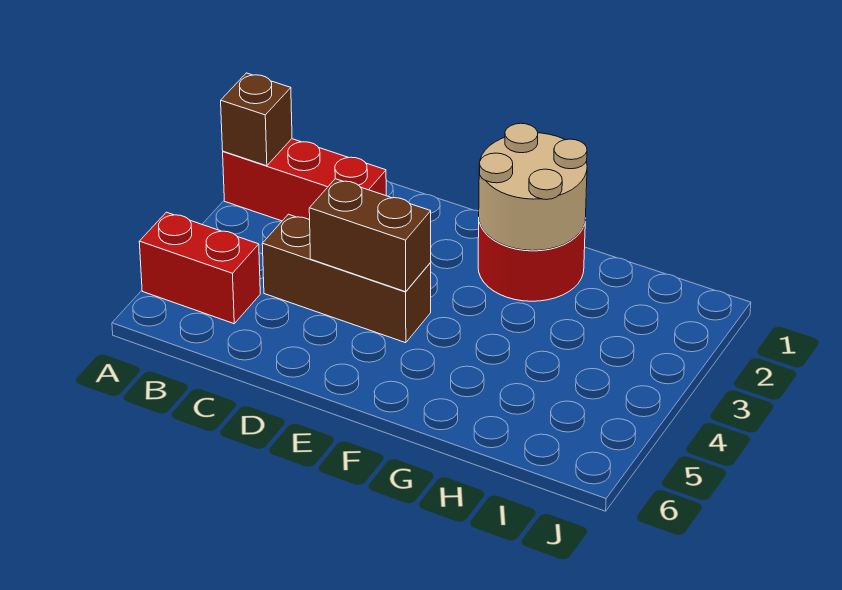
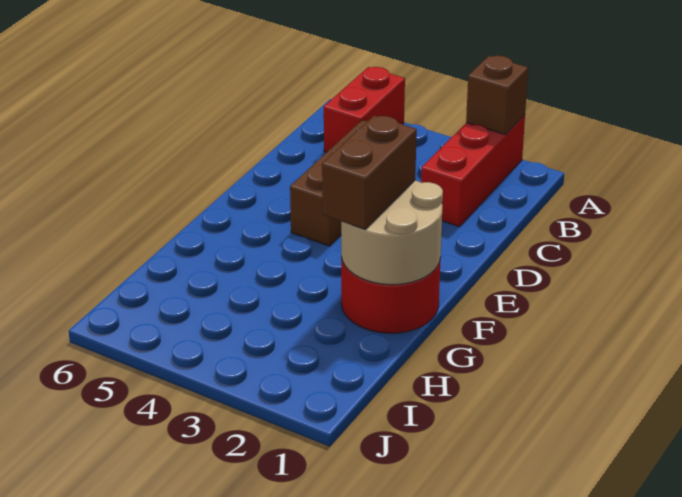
brown brick D4:E4 level 2 -> brown brick F2:G2 level 3

